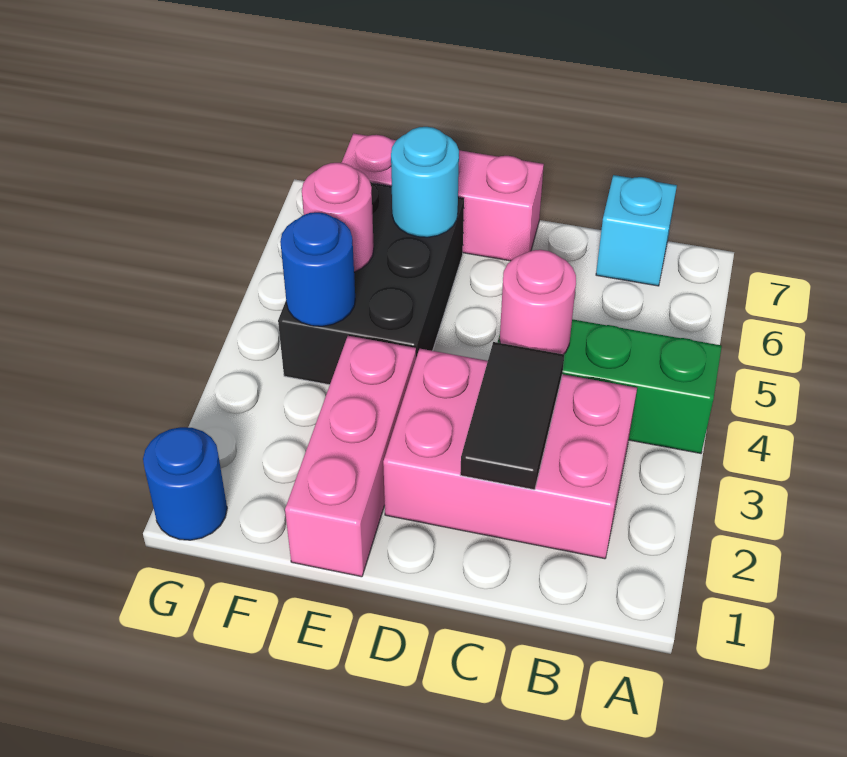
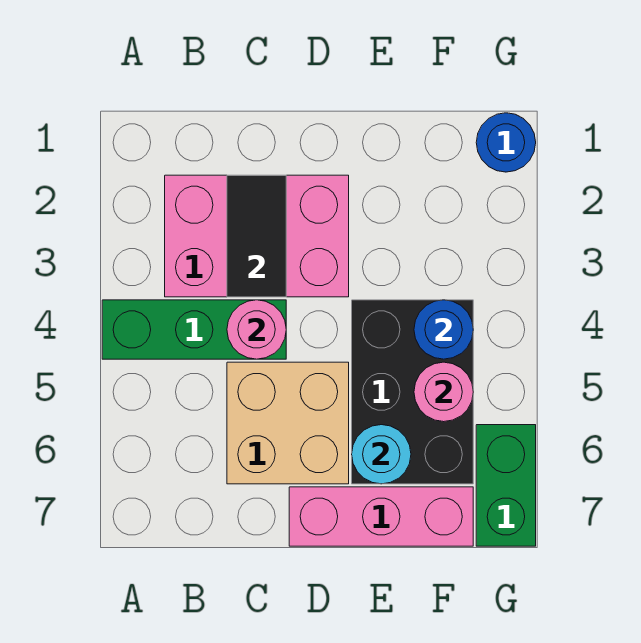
cyan brick B7 level 1 -> none
none -> tan brick C5:D6 level 1
pink brick E1:E3 level 1 -> none
none -> green brick G6:G7 level 1

